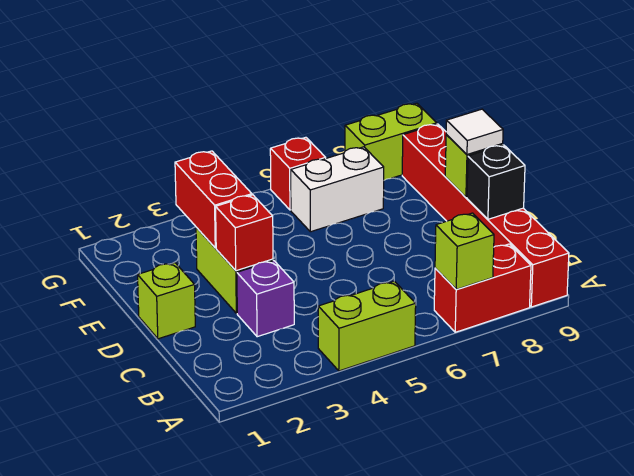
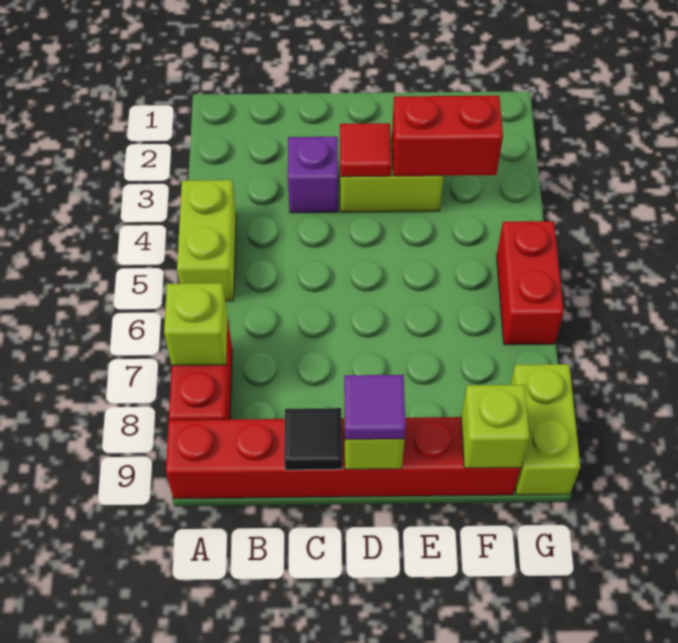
black brick C9 level 2 -> black tile C9 level 2
lime brick D1 level 1 -> lime brick F9 level 2
red brick D3 level 2 -> red tile D3 level 2
white tile D9 level 3 -> purple tile D9 level 3
white brick F6:F7 level 1 -> none
red brick G6 level 1 -> red brick G5:G6 level 1

